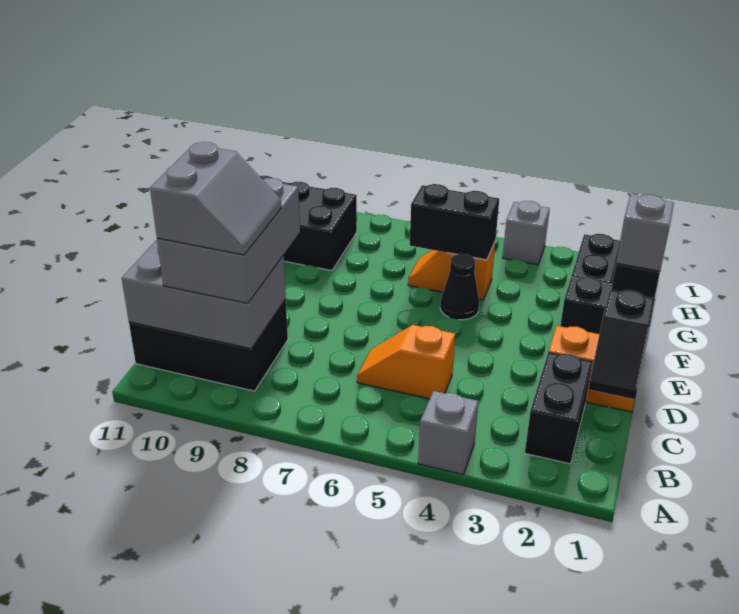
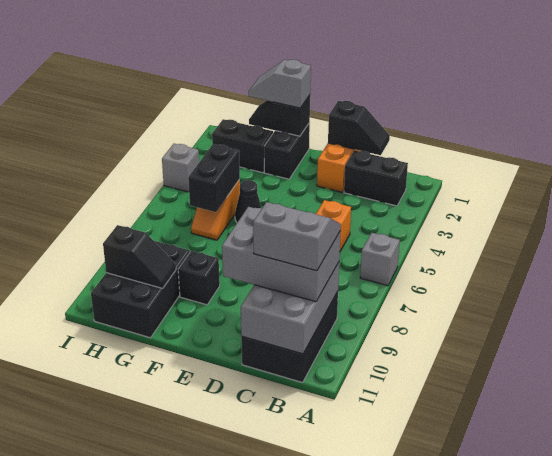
grey brick A4 level 1 -> grey brick A6 level 1
none -> black brick F9 level 1
none -> black slope G10:H10 level 2 top H

